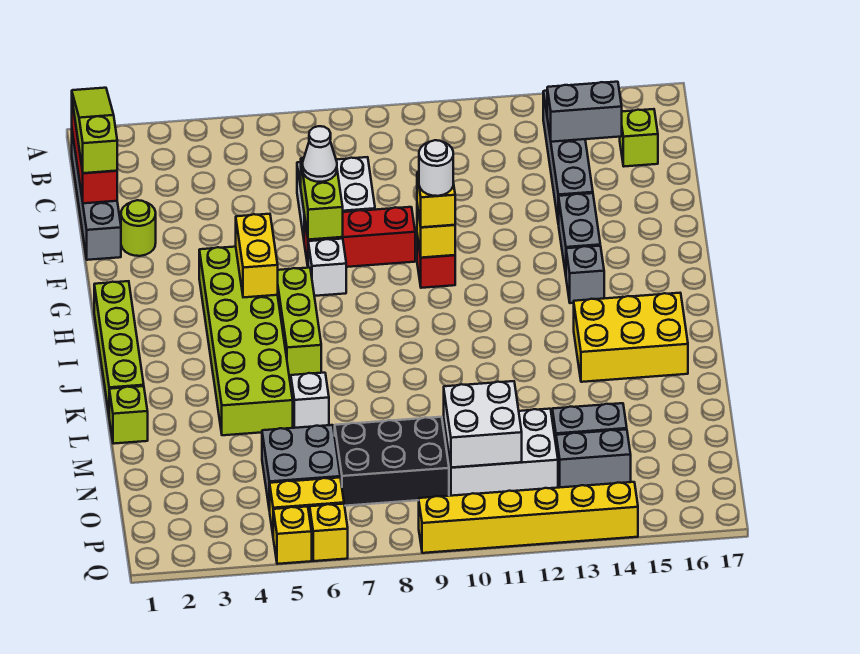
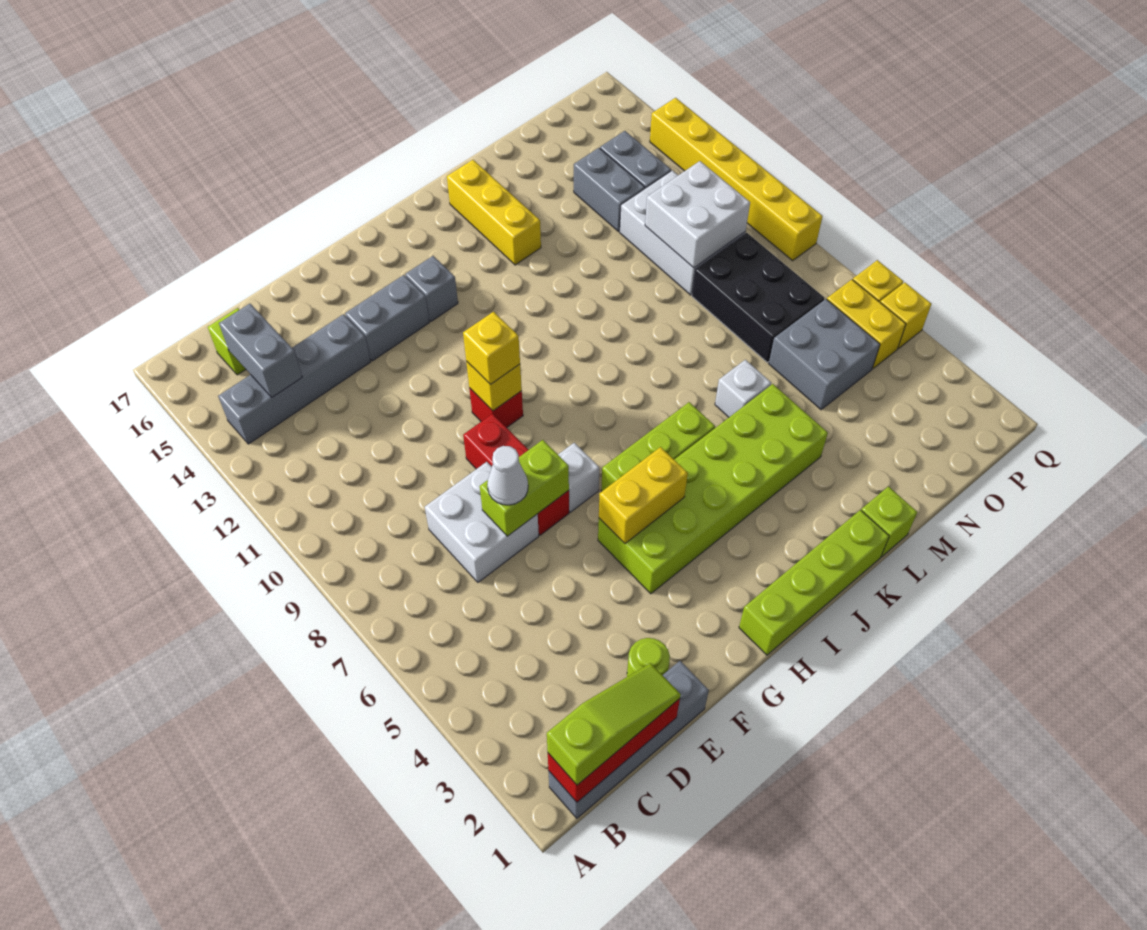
lime slope B1:D1 level 3 top D -> lime slope B1:D1 level 3 top B
white round brick G10 level 4 -> none
yellow brick J14:K16 level 1 -> yellow brick K14:K16 level 1

